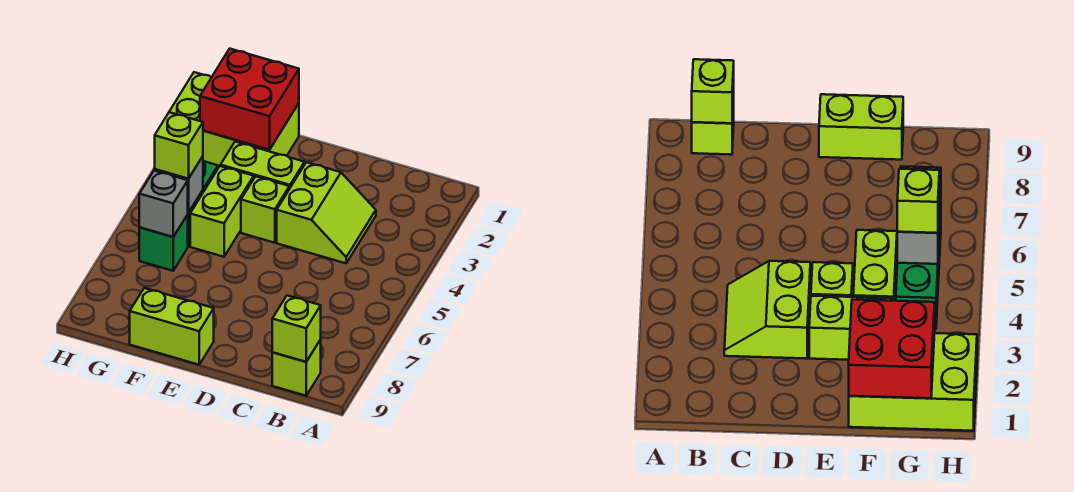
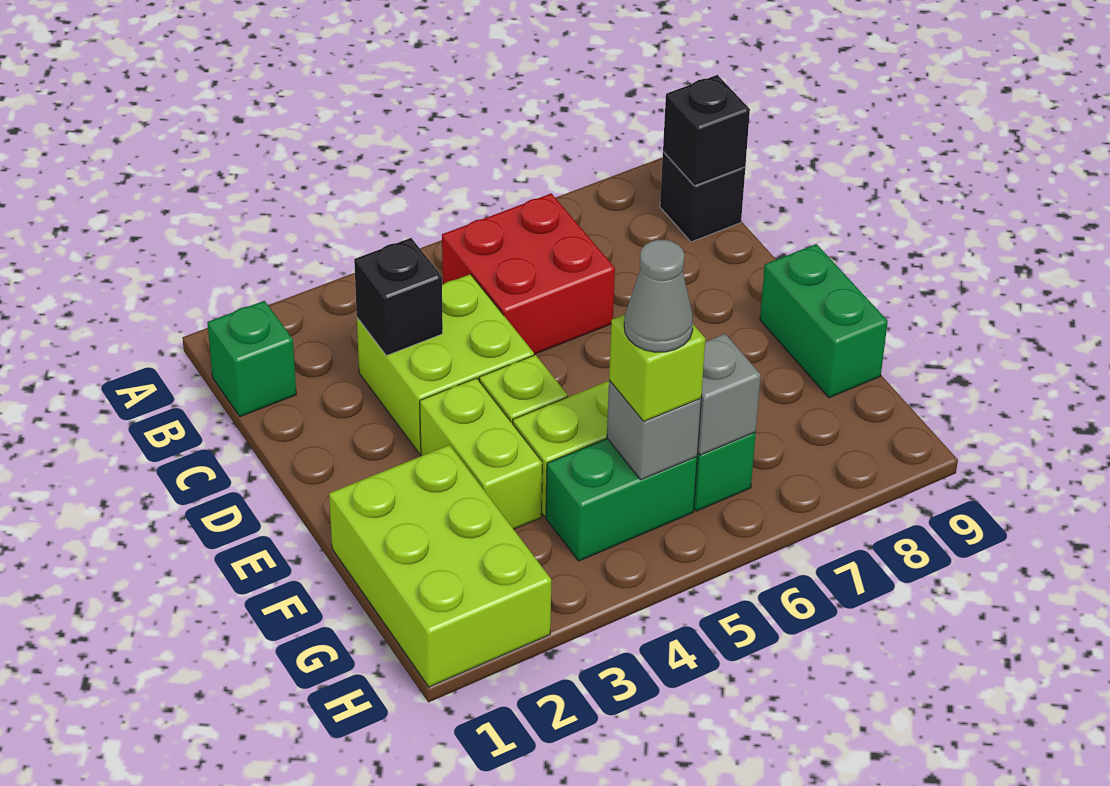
none -> green brick B1 level 1
lime brick B9 level 1 -> black brick B9 level 1
lime brick B9 level 2 -> black brick B9 level 2
lime slope C3:D4 level 1 top D -> lime brick C3:D4 level 1
none -> black brick C3 level 2
lime brick E9:F9 level 1 -> green brick E9:F9 level 1
red brick F1:G2 level 2 -> red brick B5:C6 level 1
none -> grey cone G5 level 4

